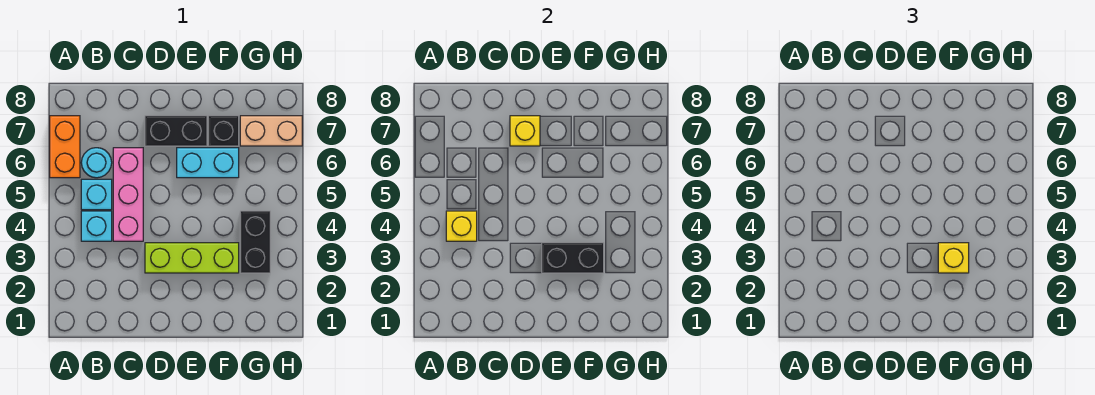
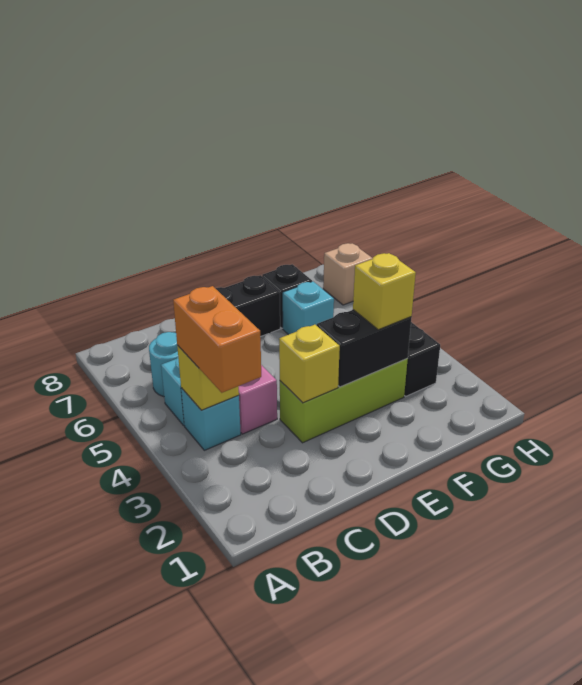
orange brick A6:A7 level 1 -> orange brick B3:B4 level 3
yellow brick D7 level 2 -> yellow brick D3 level 2
cyan brick E6:F6 level 1 -> cyan brick F6 level 1
tan brick G7:H7 level 1 -> tan brick H7 level 1

